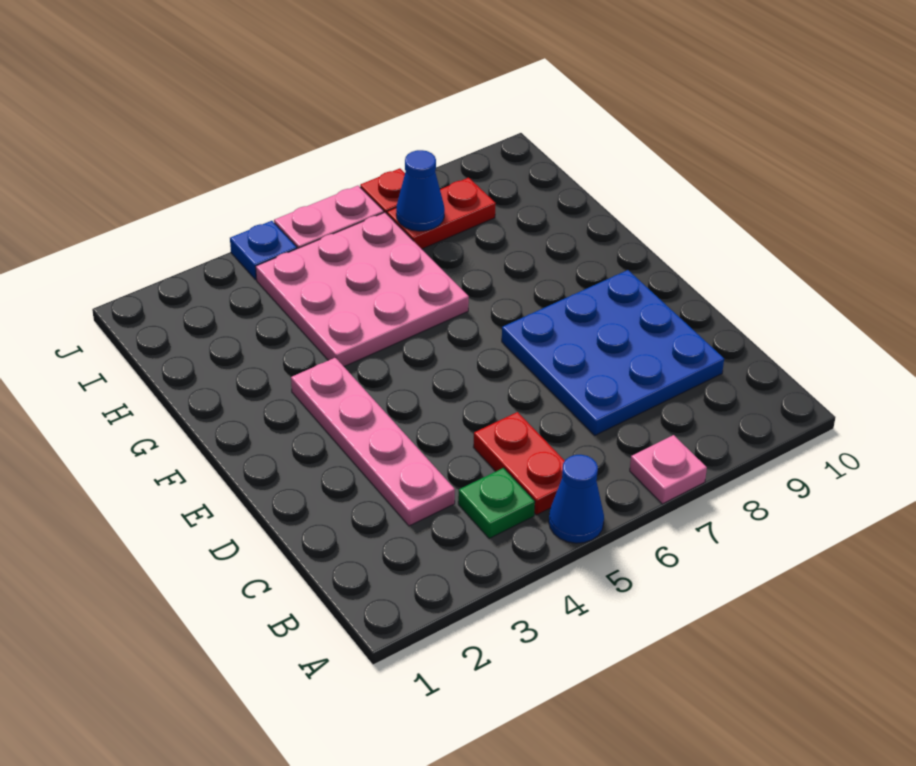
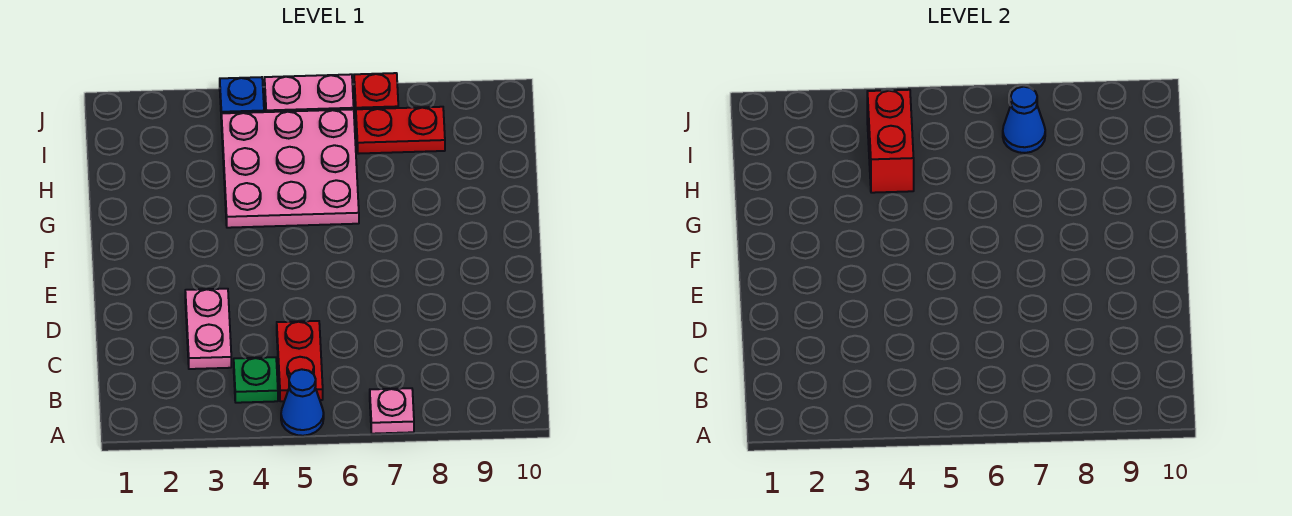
pink plate C3:F3 level 1 -> pink plate C3:D3 level 1
blue plate C7:E9 level 1 -> none
none -> red brick H4:I4 level 2

